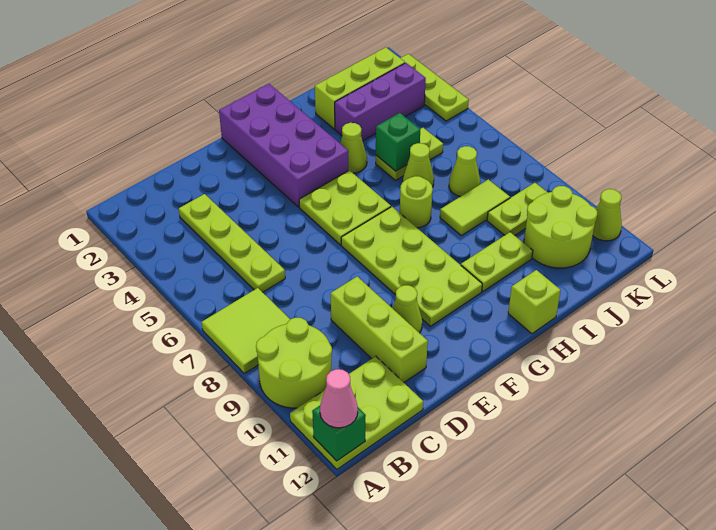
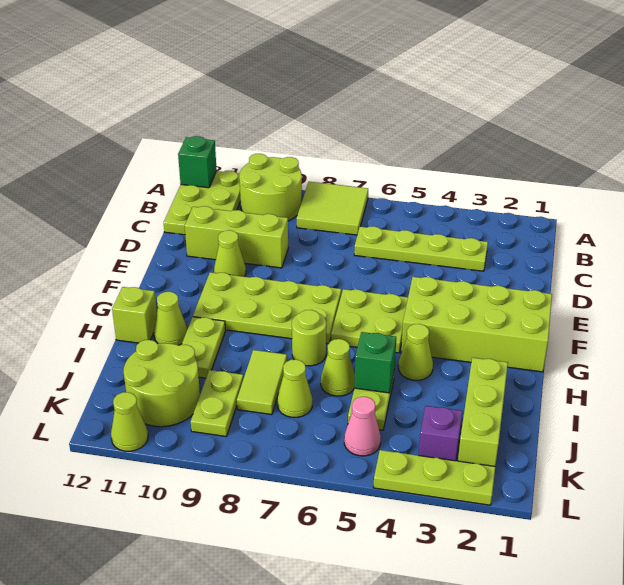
pink cone A12 level 3 -> pink cone K5 level 1
purple brick F1:G4 level 1 -> lime brick F1:G4 level 1
none -> lime cone H11 level 1
purple brick I3:K3 level 1 -> purple brick K3 level 1

